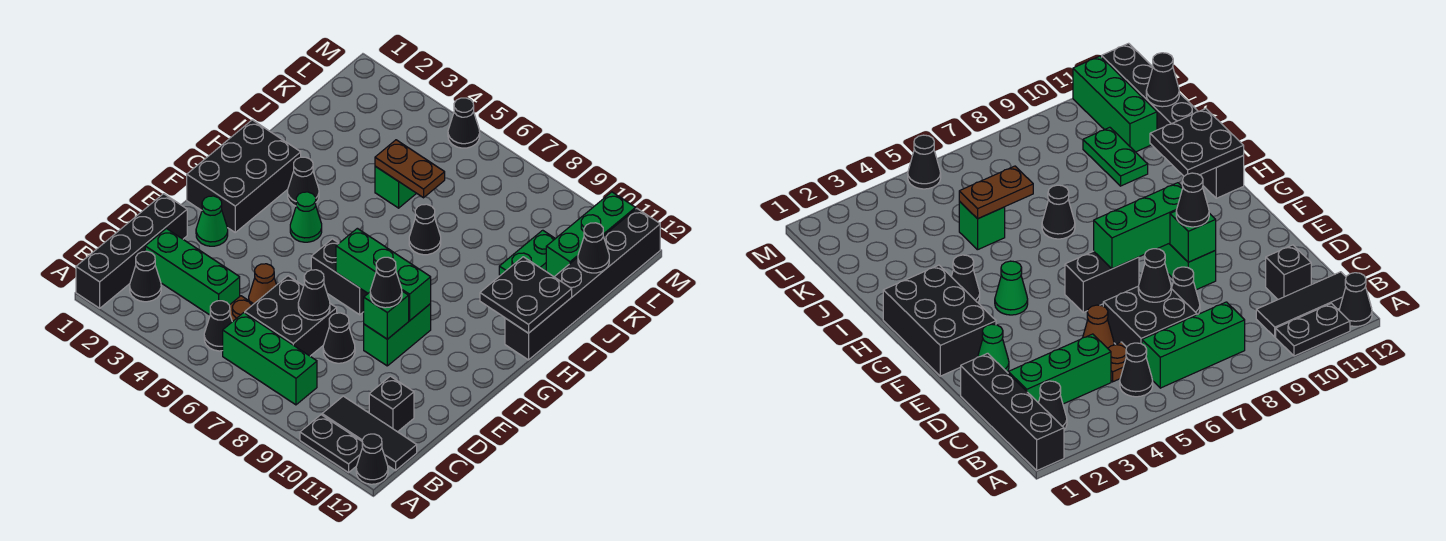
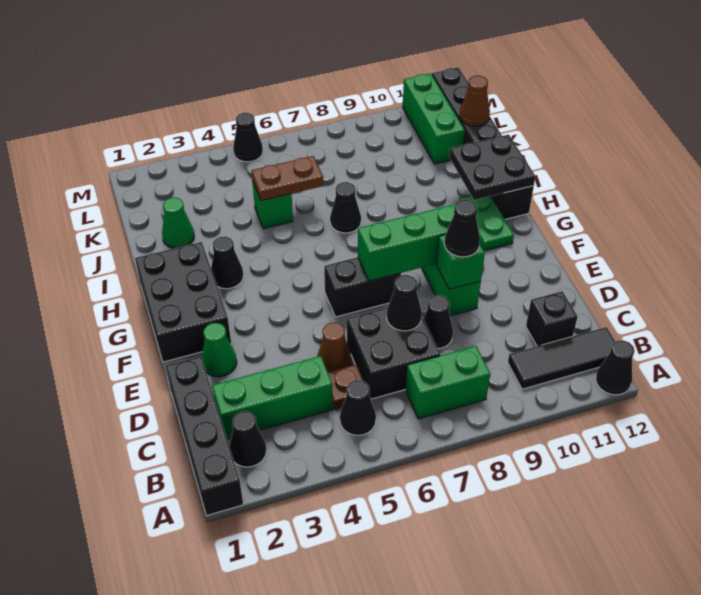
black plate A10:A11 level 1 -> none
green brick B6:B8 level 1 -> green brick B7:B8 level 1
green cone G4 level 1 -> green cone J2 level 1
green plate J10:K10 level 1 -> green plate G11:H11 level 1
black cone K12 level 2 -> brown cone K12 level 2

